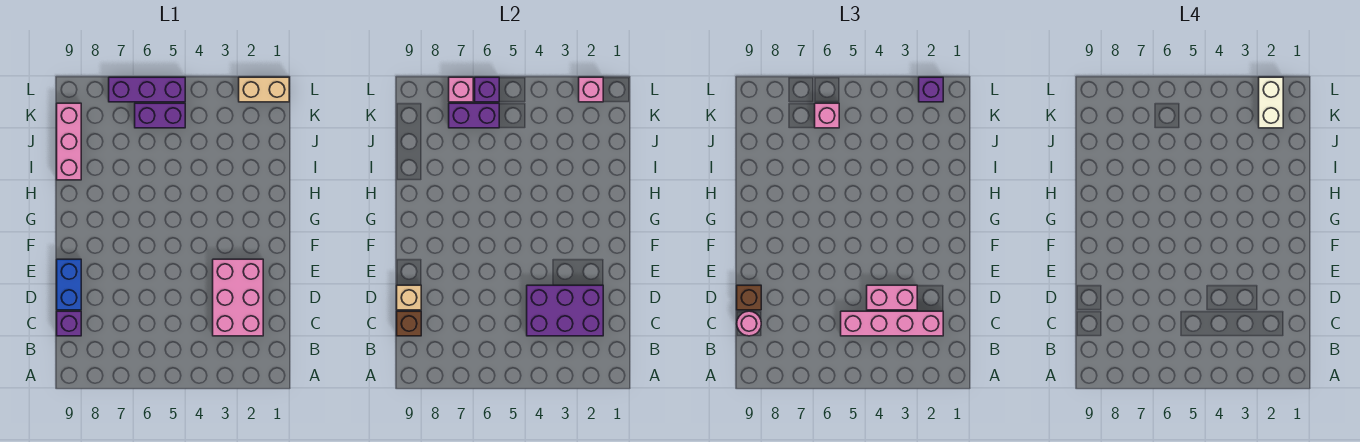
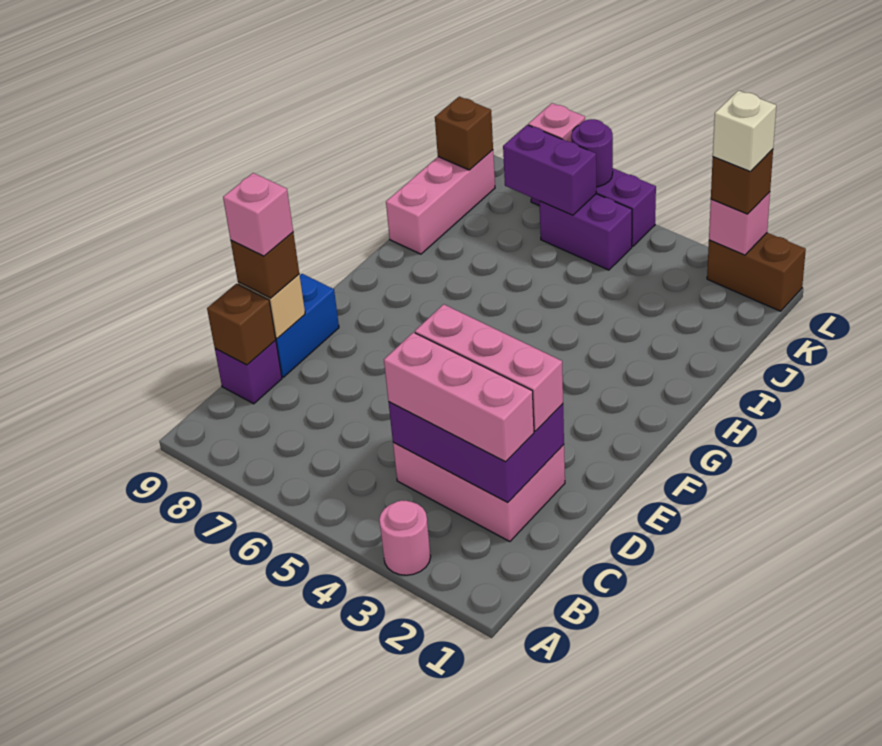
pink brick C2:E3 level 1 -> pink brick C2:D4 level 1
pink brick C2:C5 level 3 -> pink brick C2:C4 level 3
pink round brick C9 level 3 -> pink round brick A3 level 1
pink brick D3:D4 level 3 -> pink brick D2:D4 level 3
white brick K2:L2 level 4 -> white brick L2 level 4
pink brick K6 level 3 -> pink brick D9 level 4
none -> brown brick K9 level 2
tan brick L1:L2 level 1 -> brown brick L1:L2 level 1
purple brick L2 level 3 -> brown brick L2 level 3
purple brick L6 level 2 -> purple round brick L6 level 2

